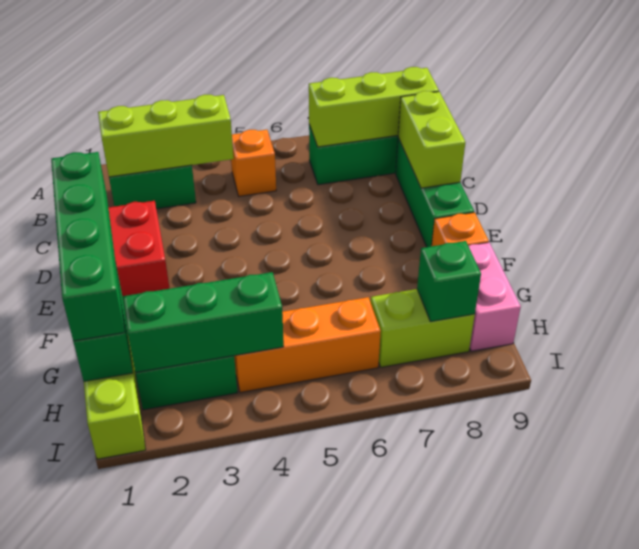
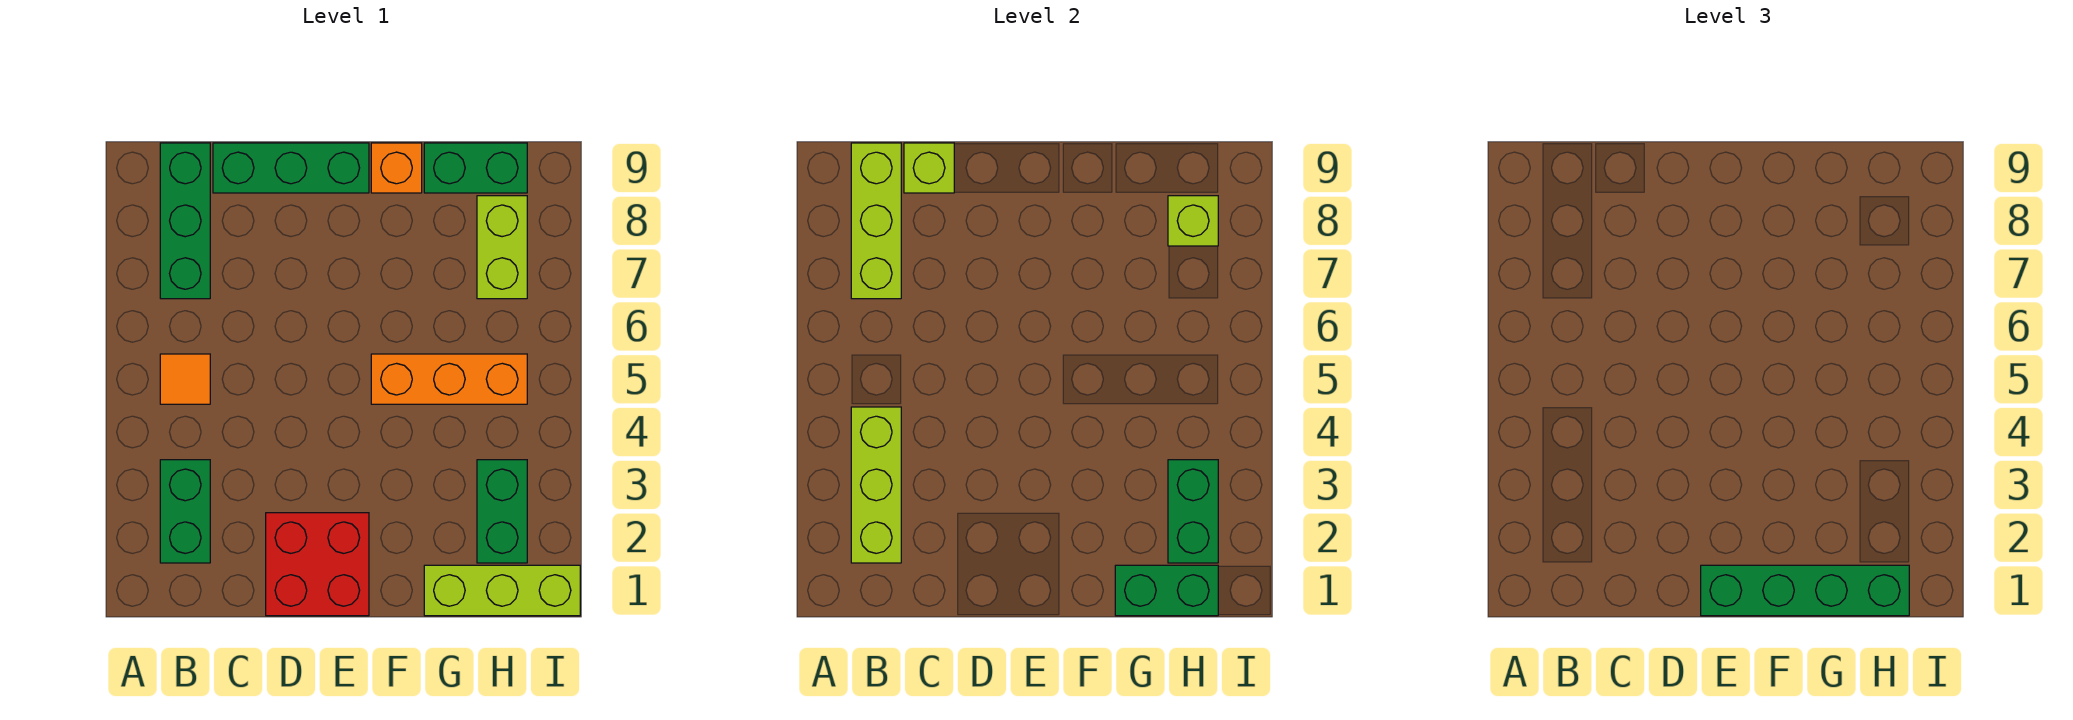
orange brick B5 level 1 -> orange tile B5 level 1
lime brick C9:D9 level 2 -> lime brick C9 level 2
pink brick G9:H9 level 1 -> green brick G9:H9 level 1
green brick H2:H4 level 2 -> green brick H2:H3 level 2
orange brick H4:H6 level 1 -> orange brick F5:H5 level 1
green brick H8 level 2 -> lime brick H8 level 2

